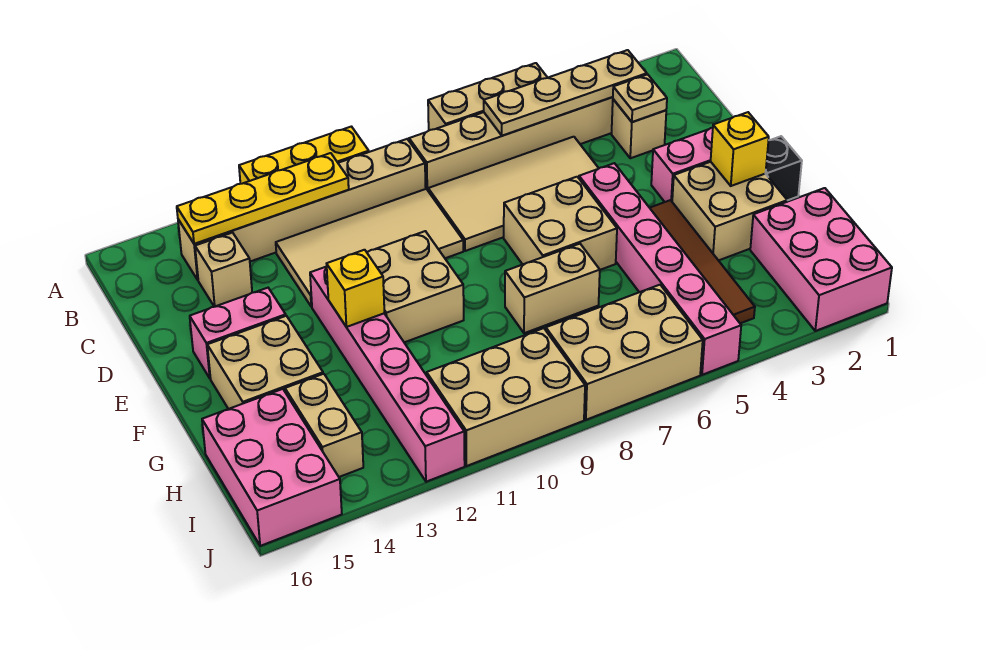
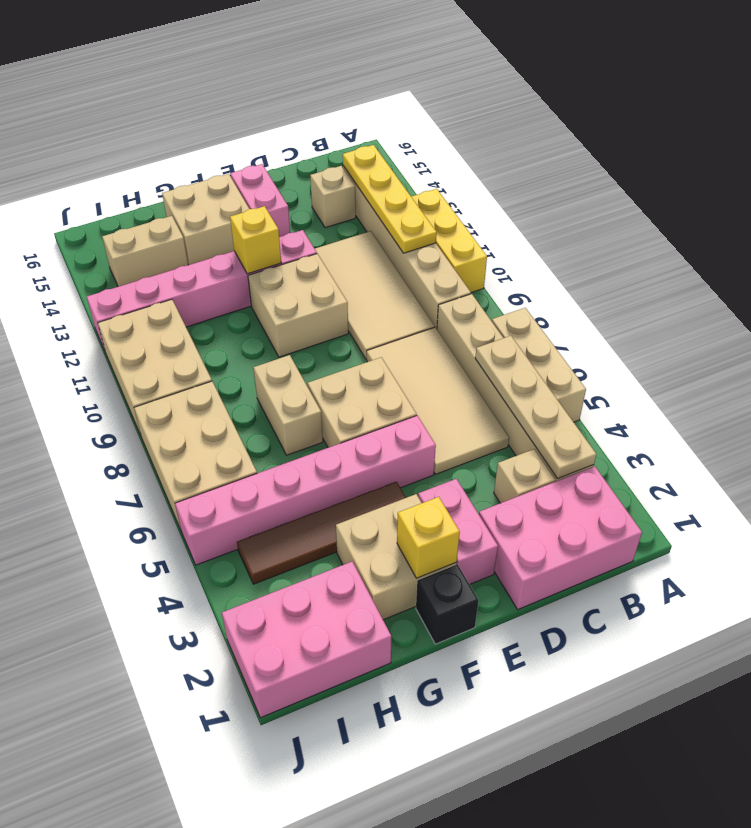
tan plate C3 level 2 -> none
pink brick H15:J16 level 1 -> pink brick B1:D2 level 1

